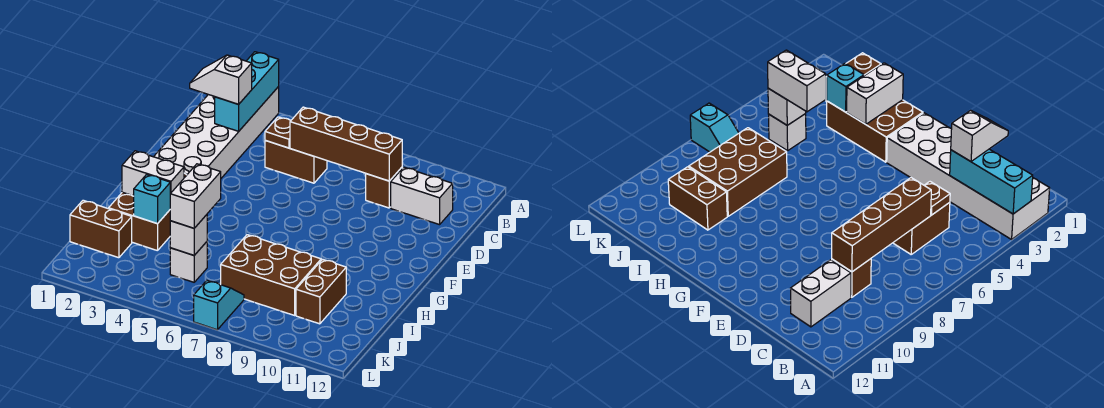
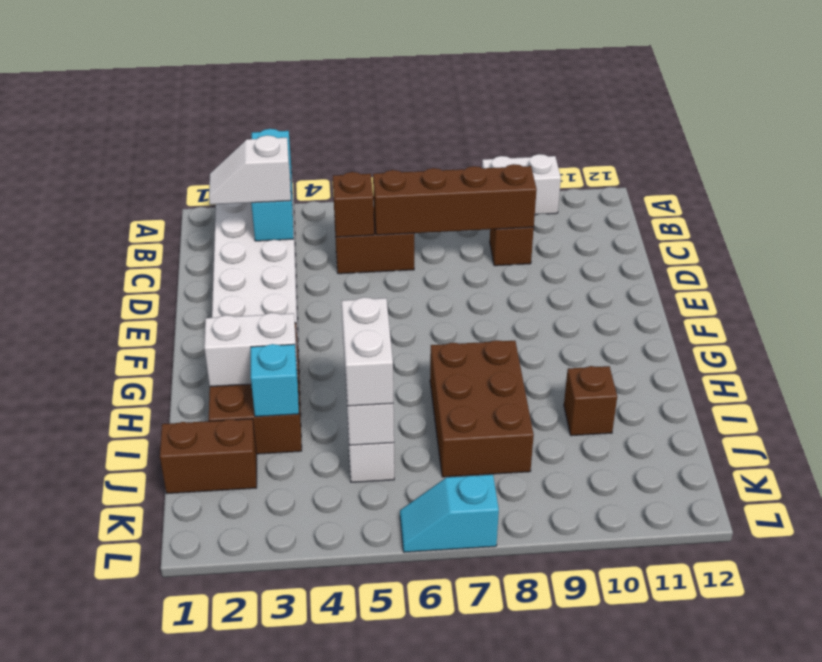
brown plate C5 level 2 -> brown brick C5 level 2
white brick C10:C11 level 1 -> white brick A9:A10 level 1
brown brick I7:J9 level 1 -> brown brick H7:J8 level 1
brown brick I10:J10 level 1 -> brown brick I10 level 1
cyan slope K7:L7 level 1 top L -> cyan slope L6:L7 level 1 top 7

